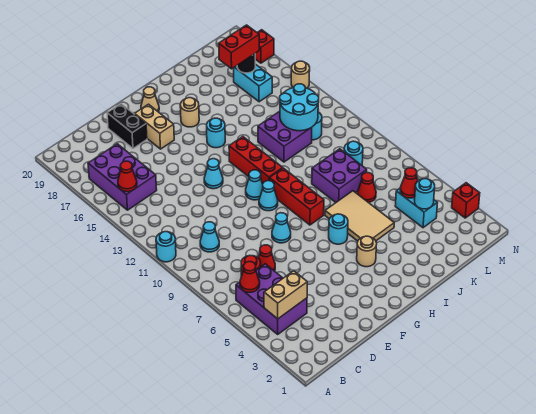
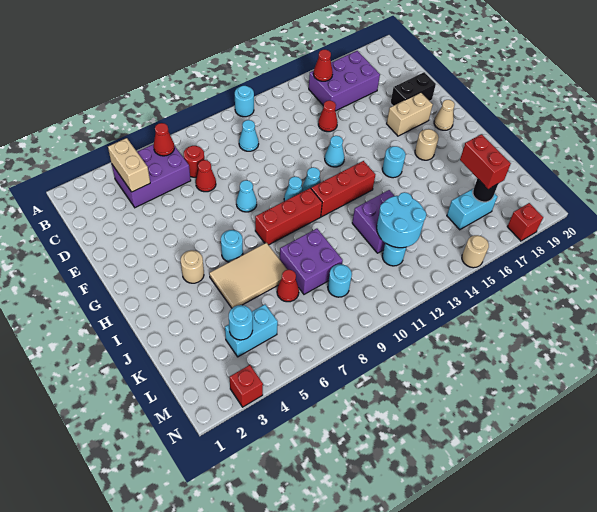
red cone L5 level 2 -> red cone D14 level 1

